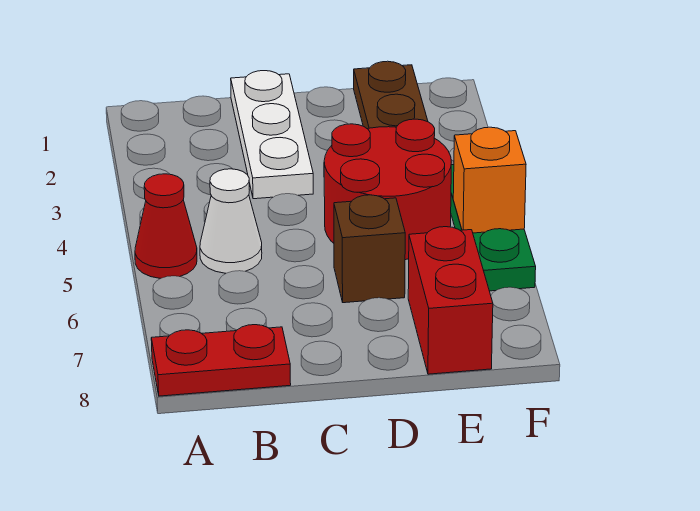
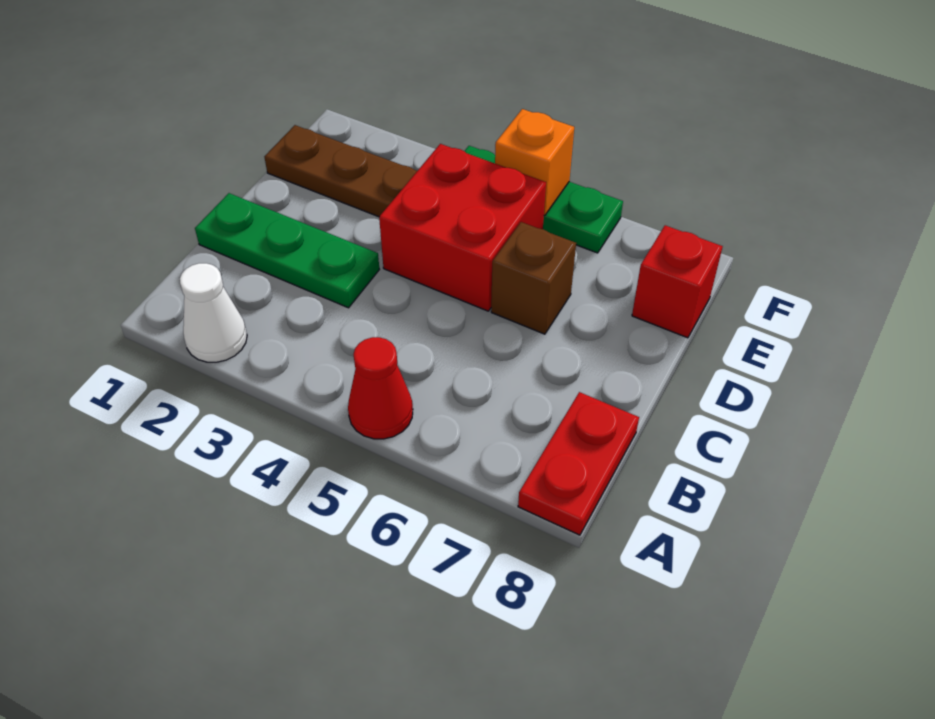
white cone B5 level 1 -> white cone A2 level 1
white plate C1:C3 level 1 -> green plate C1:C3 level 1
red round brick D4:E5 level 1 -> red brick D4:E5 level 1
red brick E7:E8 level 1 -> red brick E8 level 1

